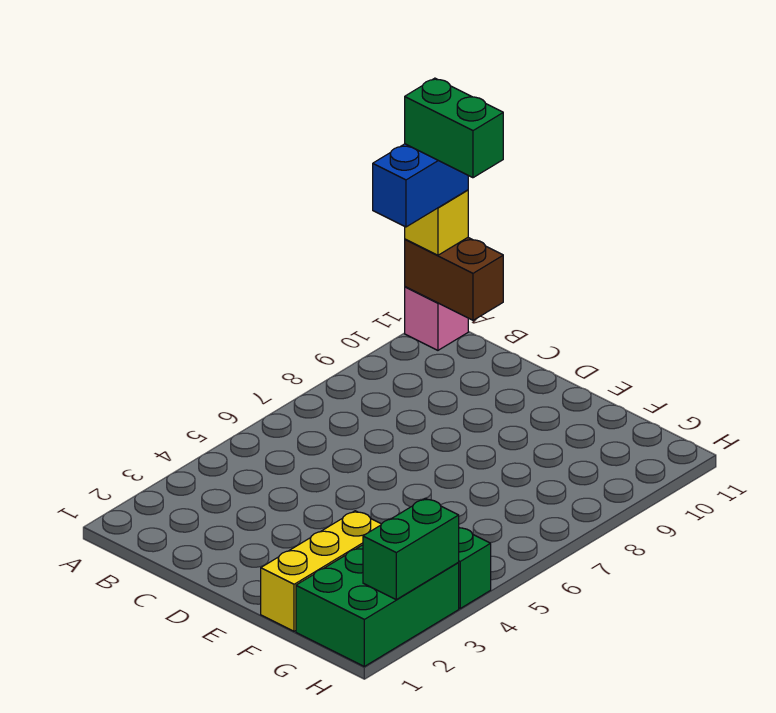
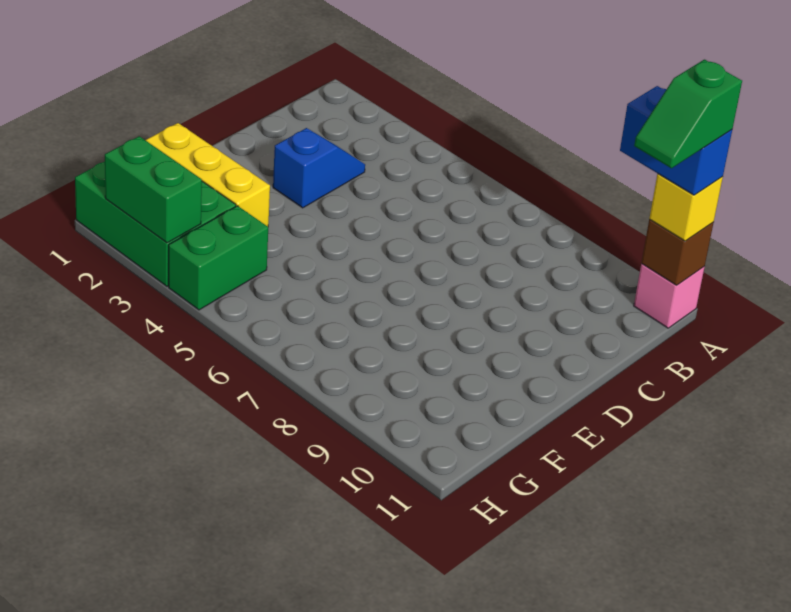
brown brick A11:B11 level 2 -> brown brick A11 level 2
green brick A11:B11 level 5 -> green slope A11:B11 level 5 top A
none -> blue slope C3:D3 level 1 top D

